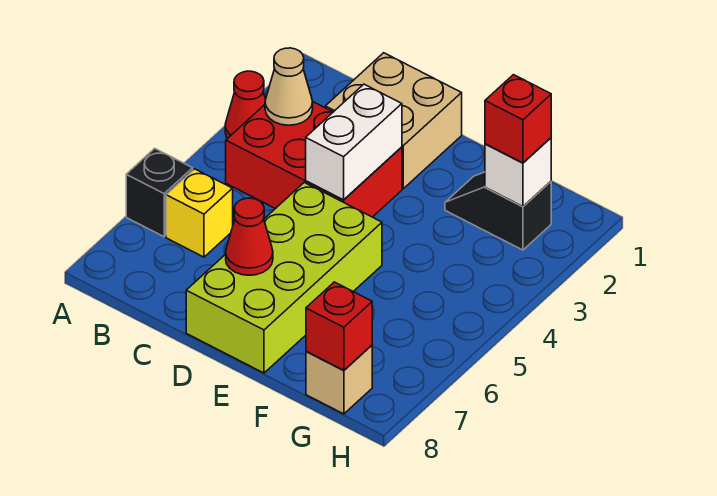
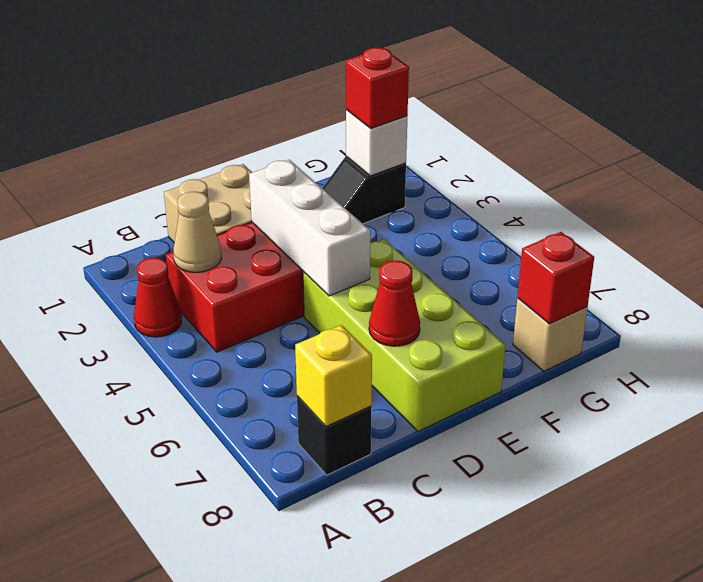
black brick A6 level 1 -> black brick B8 level 1
yellow brick B6 level 1 -> yellow brick B8 level 2
white brick D3:D4 level 2 -> white brick D3:D5 level 2

